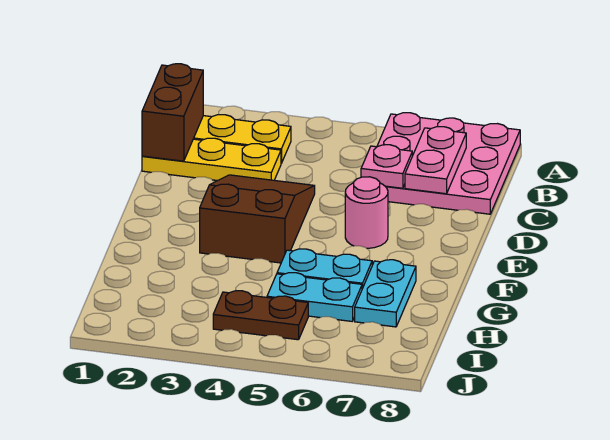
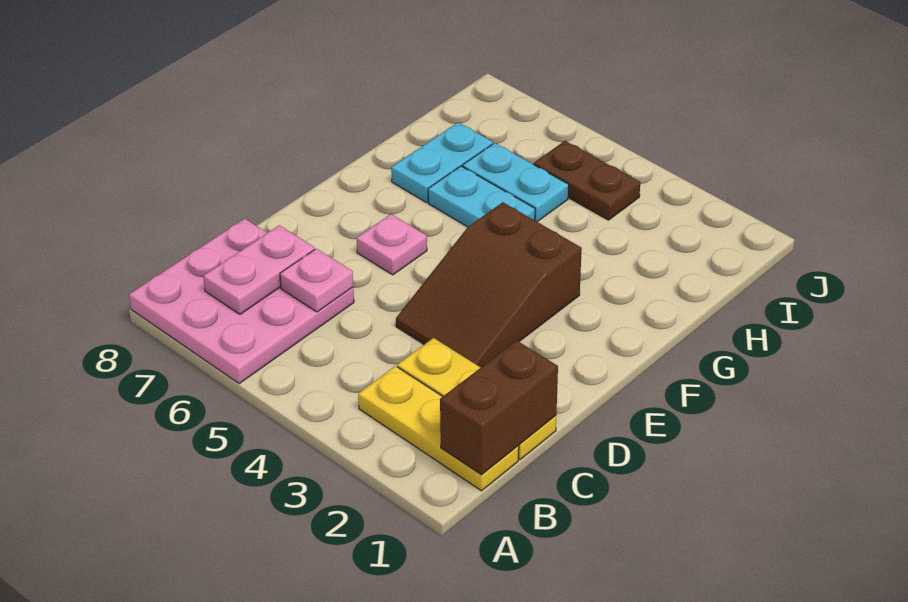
pink round brick E6 level 1 -> pink plate E6 level 1

